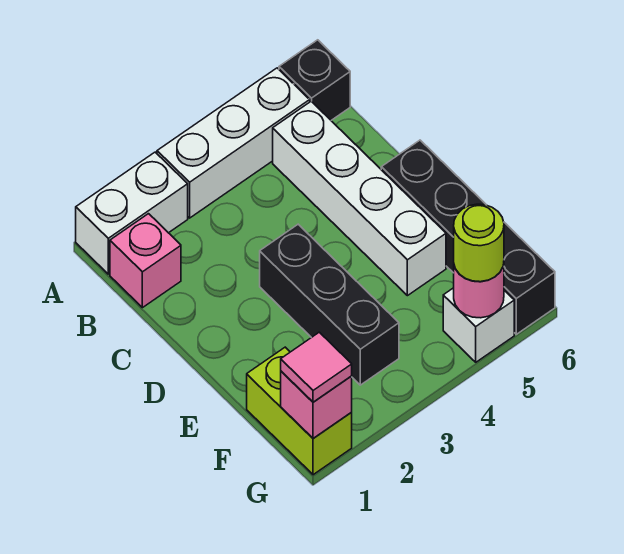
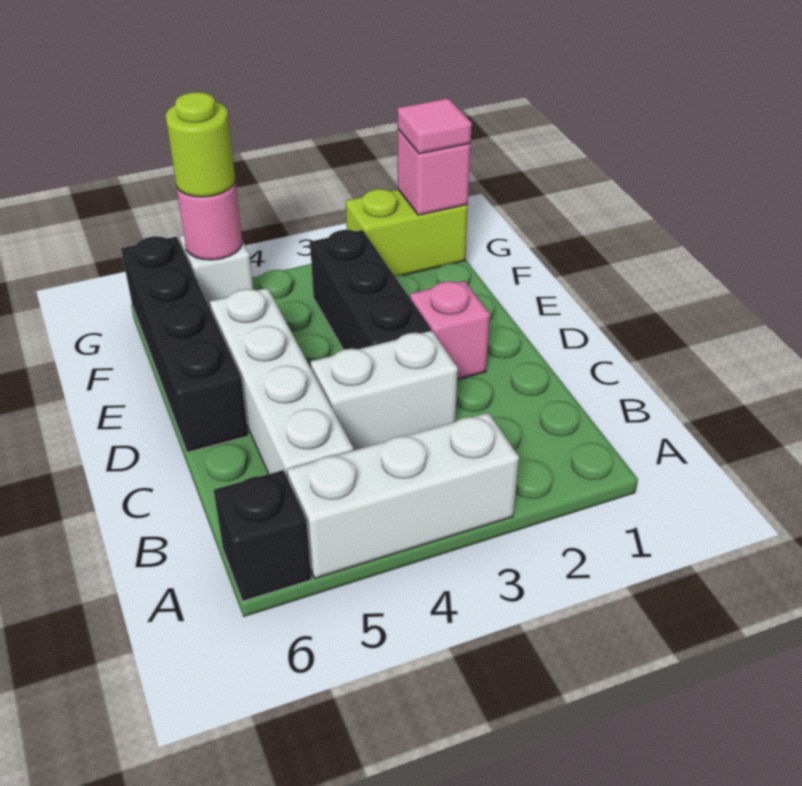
white brick A1:A2 level 1 -> white brick C3:C4 level 1
pink brick B1 level 1 -> pink brick D2 level 1
lime brick F1:G1 level 1 -> lime brick G1:G2 level 1

